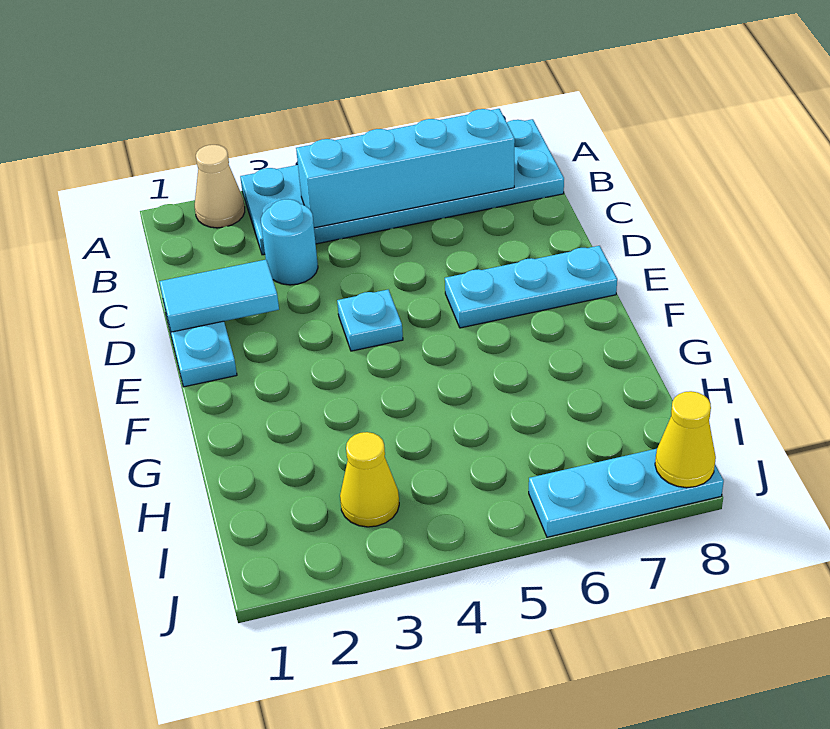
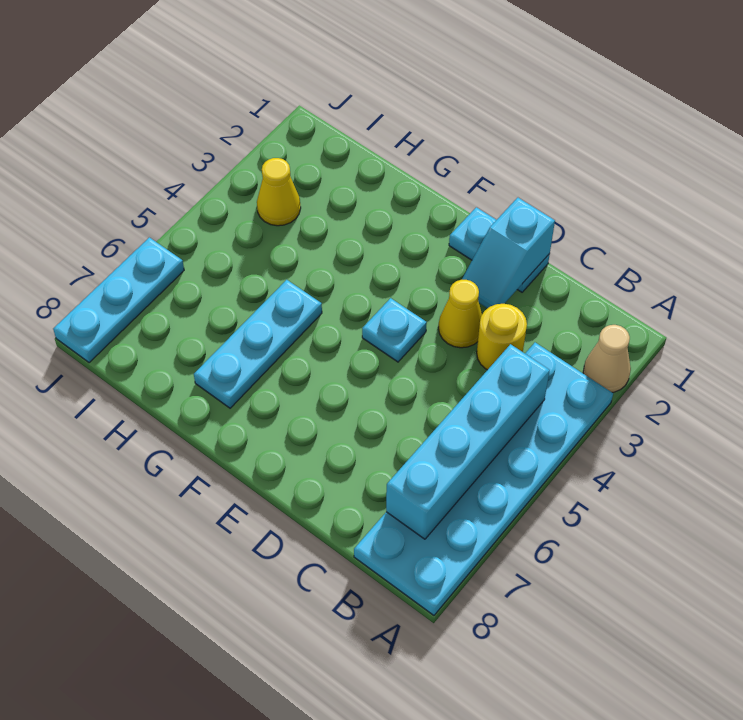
cyan round brick C3 level 1 -> yellow round brick C3 level 1
cyan tile D1:D2 level 2 -> cyan slope D1:D2 level 2 top 1
cyan plate E6:E8 level 1 -> cyan plate G5:G7 level 1
yellow cone J8 level 2 -> yellow cone D3 level 1

